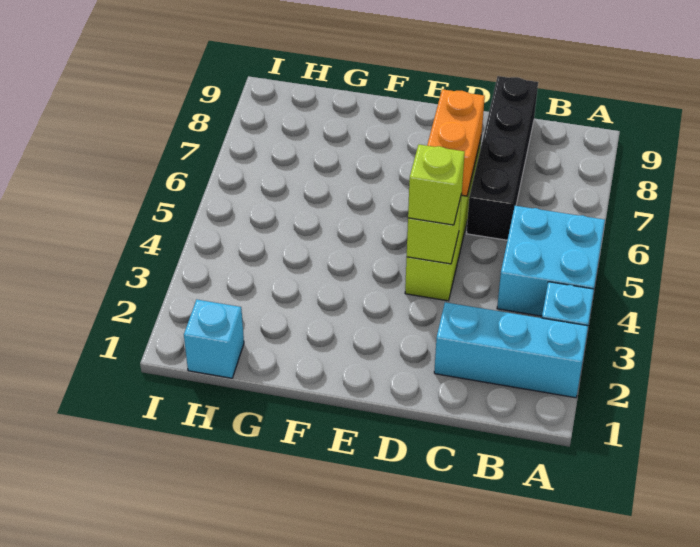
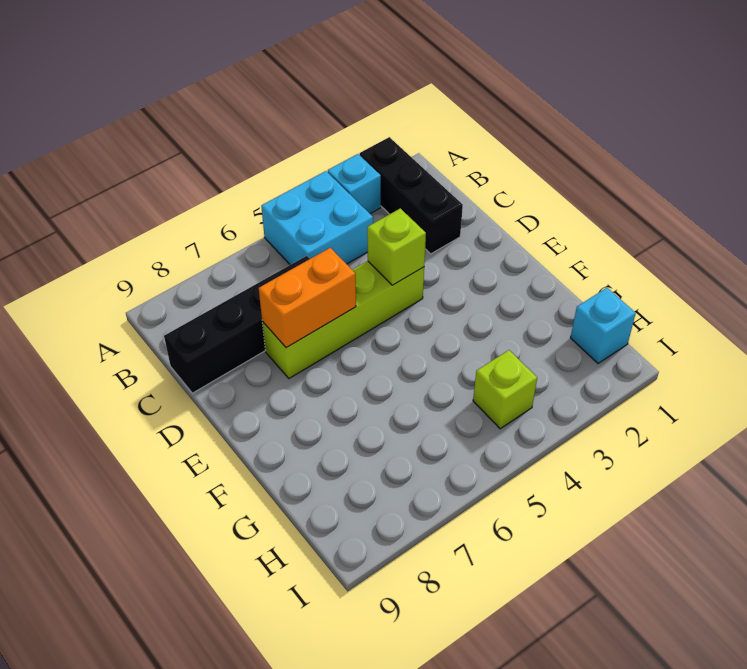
cyan brick A2:C2 level 1 -> black brick A2:C2 level 1
lime brick D4 level 3 -> lime brick H4 level 1

